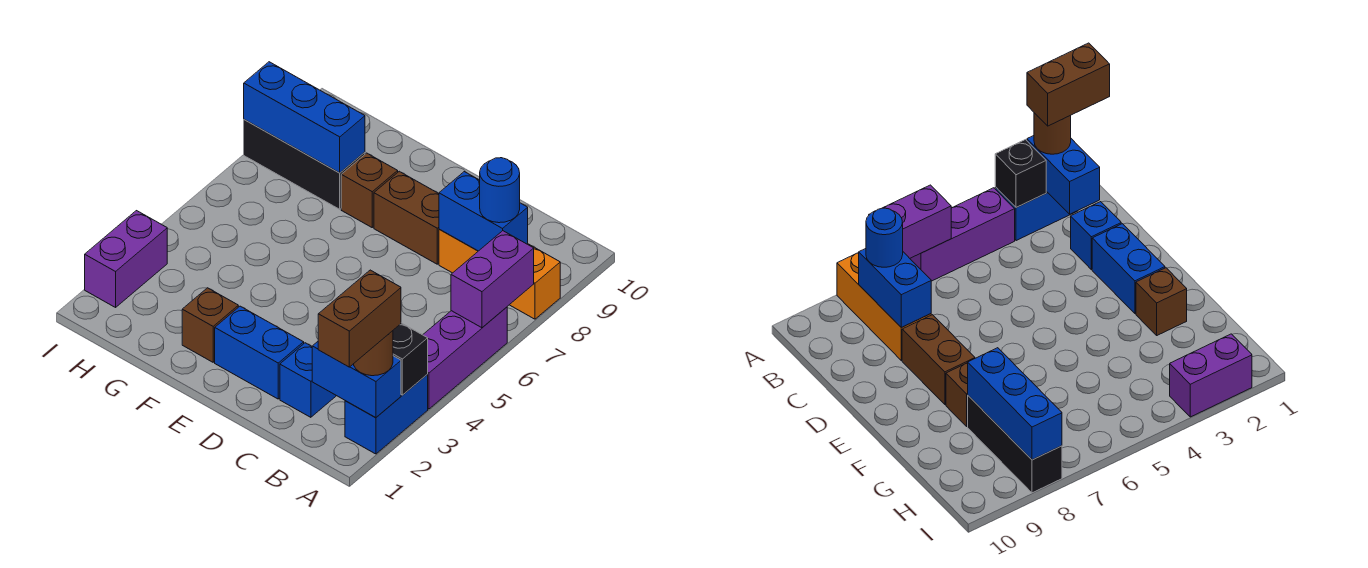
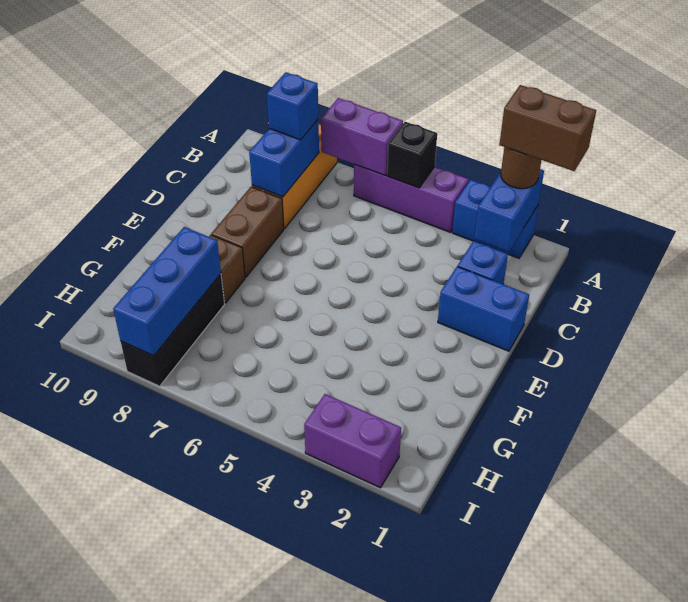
black brick A3 level 2 -> black brick A5 level 2
blue round brick B8 level 3 -> blue brick B8 level 3
blue brick D2:E2 level 1 -> blue brick D1:D2 level 1
brown brick F2 level 1 -> none

